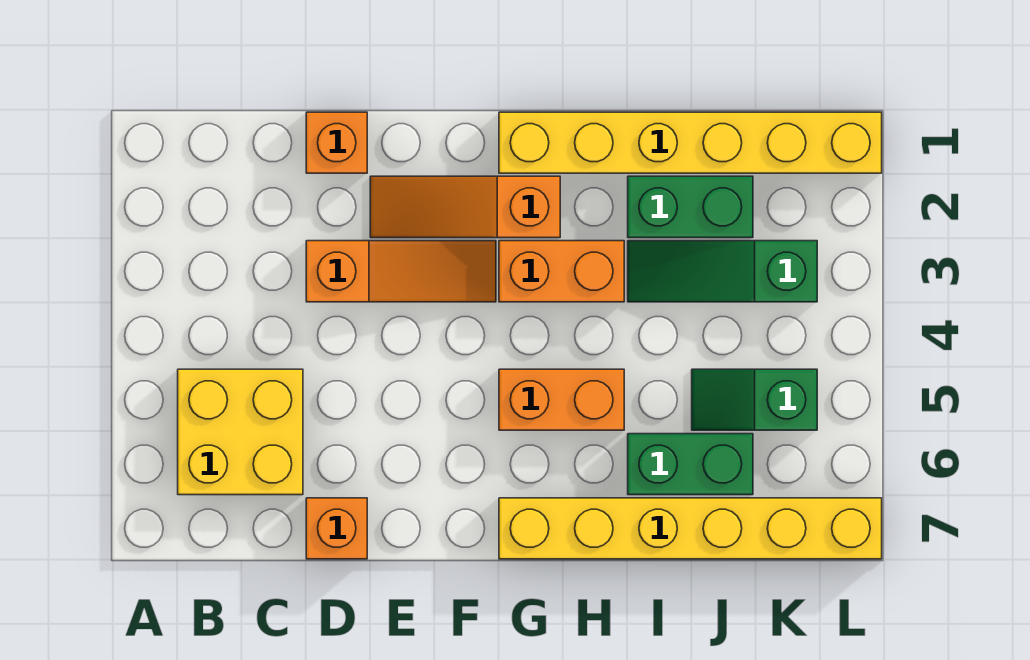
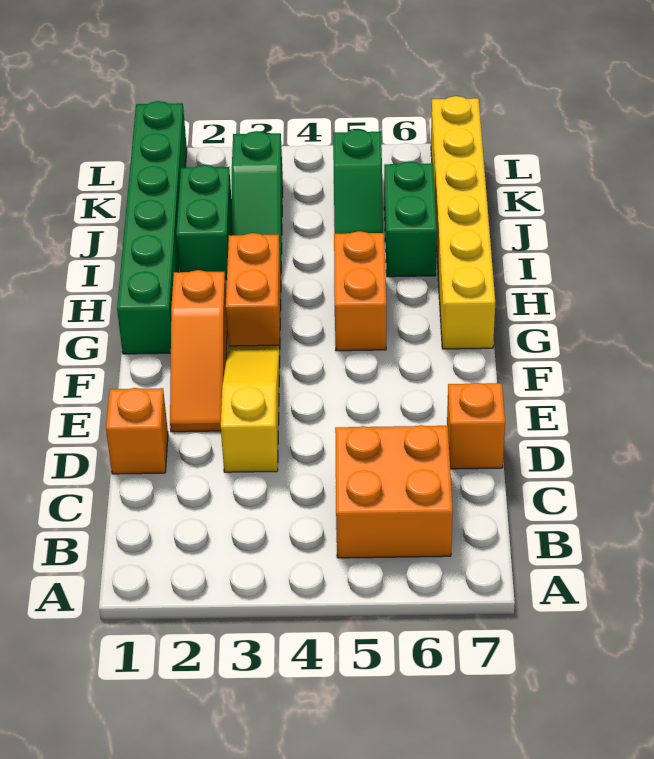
yellow brick B5:C6 level 1 -> orange brick B5:C6 level 1
orange slope D3:F3 level 1 top D -> yellow slope D3:F3 level 1 top D
yellow brick G1:L1 level 1 -> green brick G1:L1 level 1

